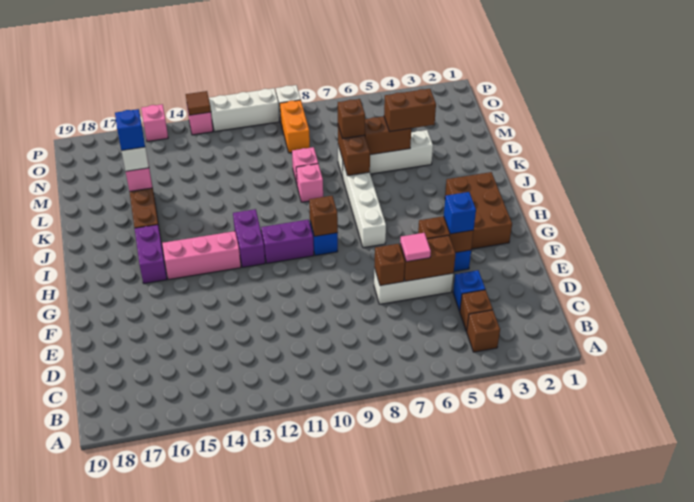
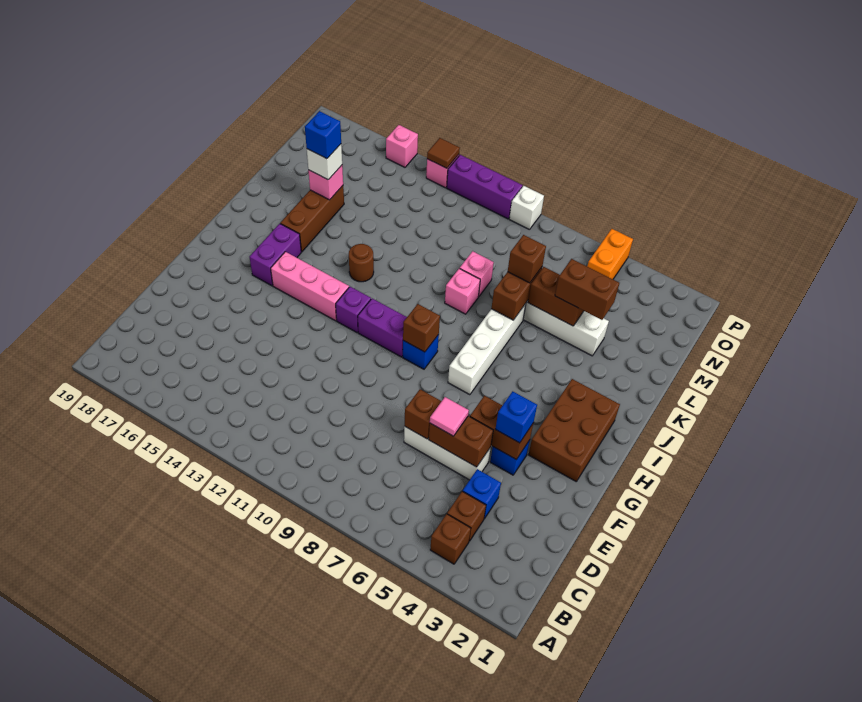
purple brick H12:I12 level 1 -> purple brick H12 level 1
none -> brown round brick J13 level 1
orange brick N9:O9 level 1 -> orange brick O5:P5 level 1
white brick P10:P12 level 1 -> purple brick P10:P12 level 1

